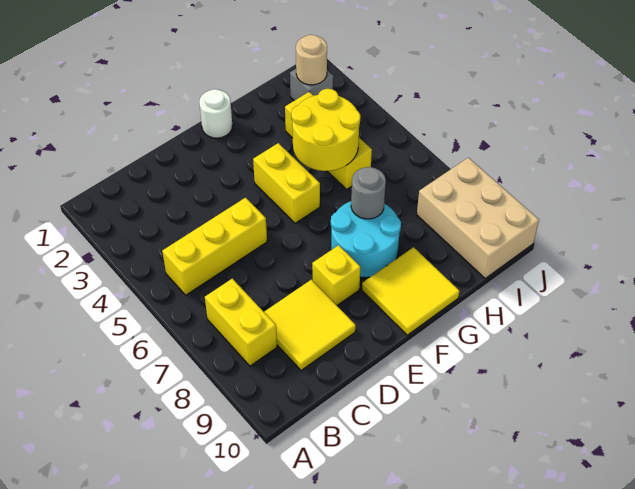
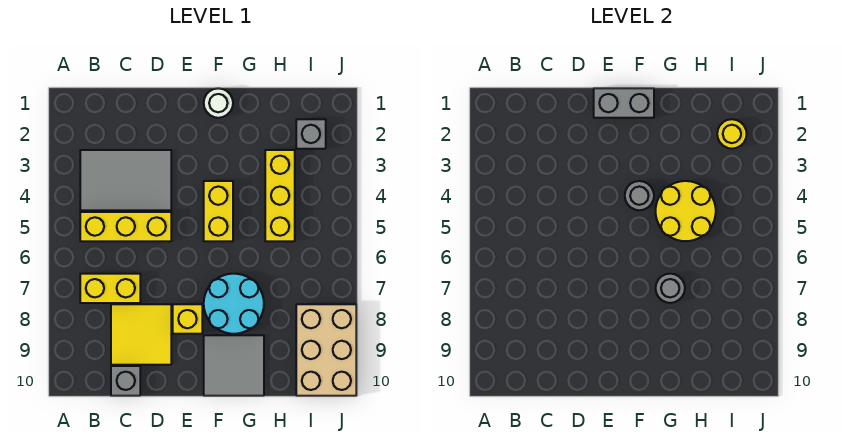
none -> grey tile B3:D4 level 1
yellow brick B7:B8 level 1 -> yellow brick B7:C7 level 1
none -> grey brick C10 level 1
none -> grey brick E1:F1 level 2
none -> grey round brick F4 level 2
yellow tile F9:G10 level 1 -> grey tile F9:G10 level 1
tan round brick I2 level 2 -> yellow round brick I2 level 2

